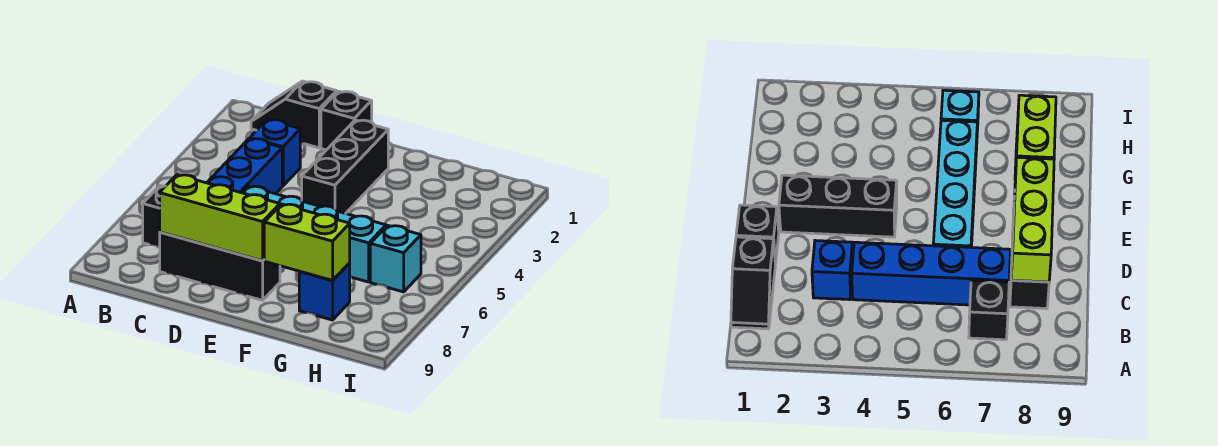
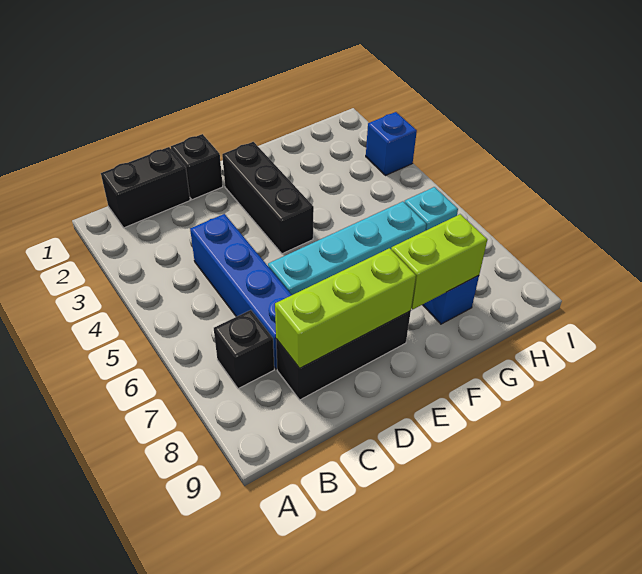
black slope B1:C1 level 1 top C -> black brick B1:C1 level 1
blue brick C3 level 1 -> blue brick I3 level 1

